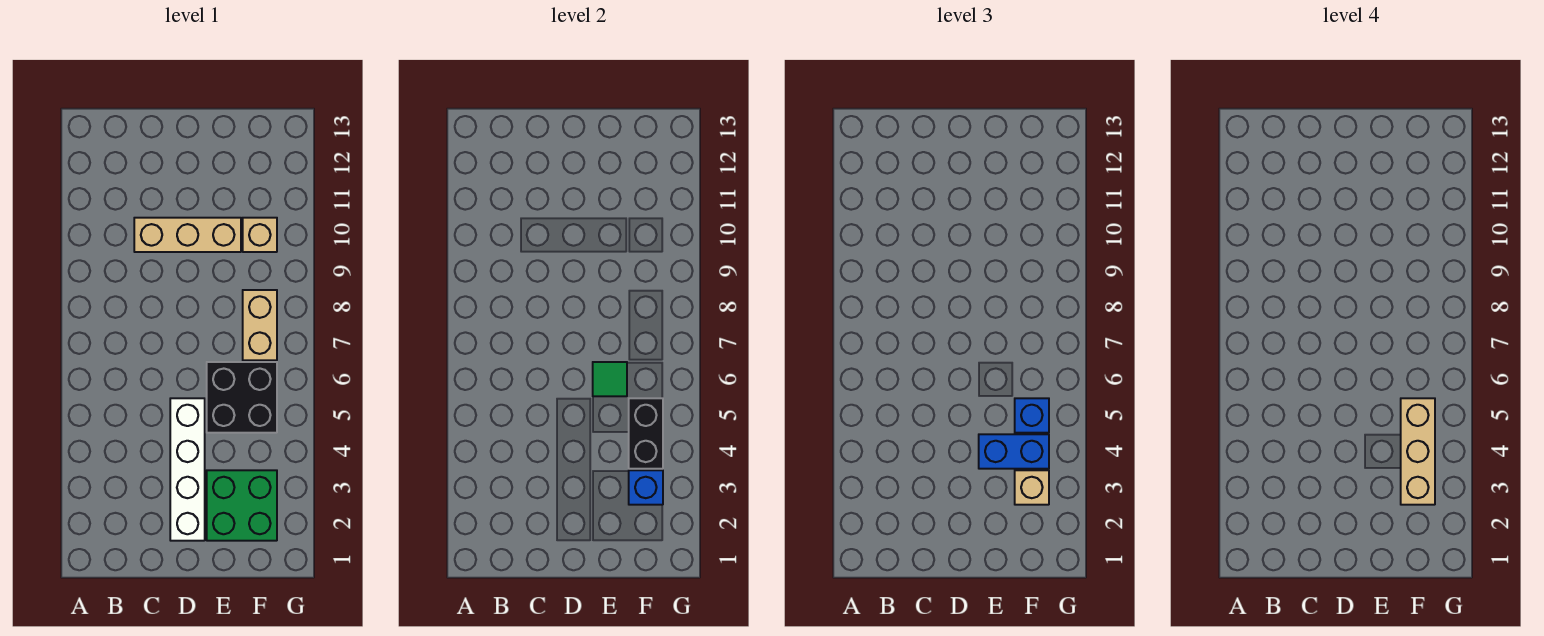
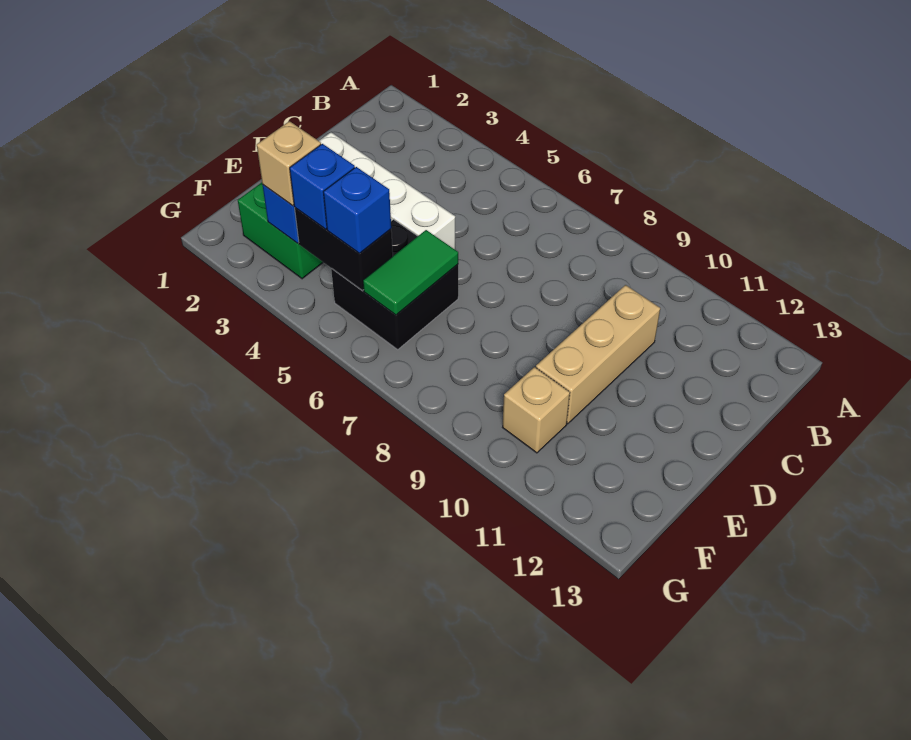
blue brick E4:F4 level 3 -> blue brick F4 level 3
green tile E6 level 2 -> green tile E6:F6 level 2
tan brick F3:F5 level 4 -> none
tan brick F7:F8 level 1 -> none

